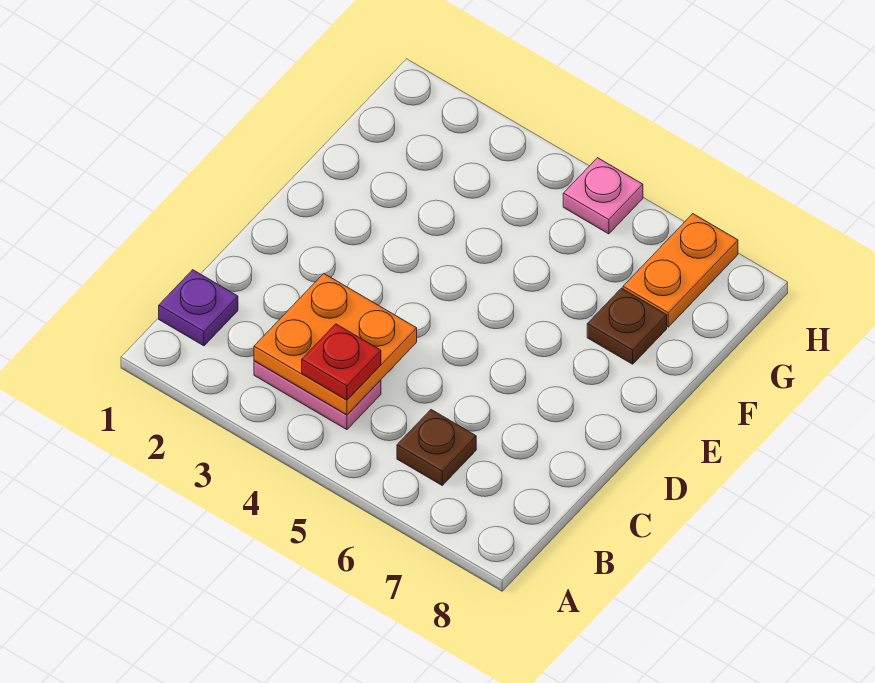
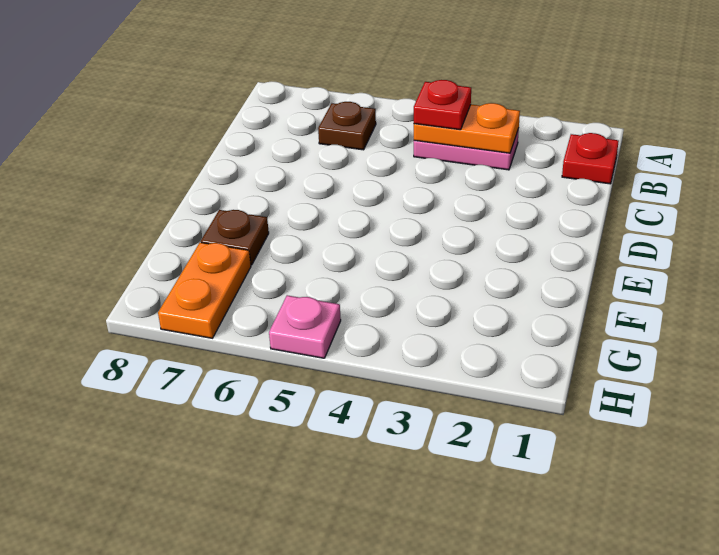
purple plate B1 level 1 -> red plate B1 level 1
orange plate B3:C4 level 2 -> orange plate B3:B4 level 2

